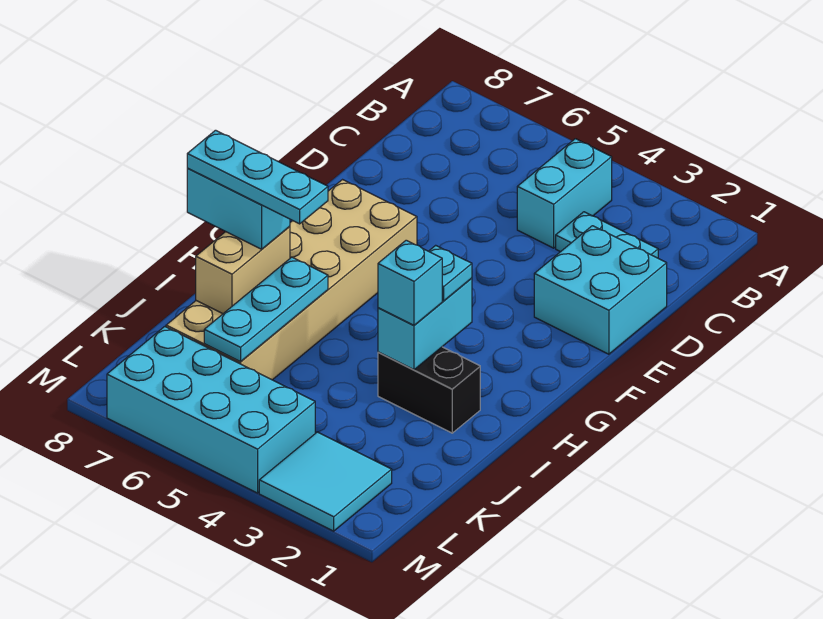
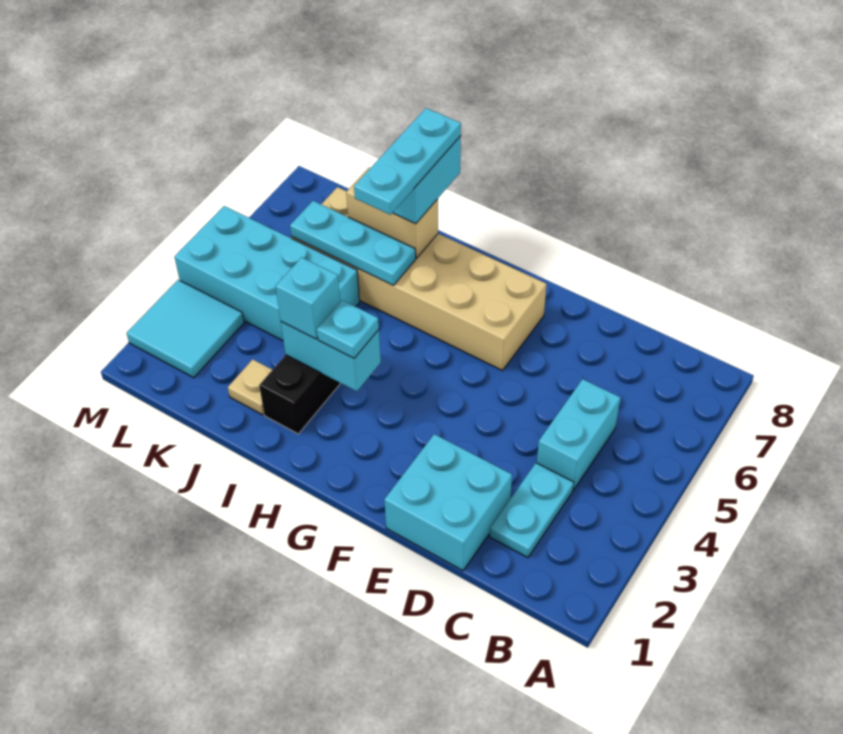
cyan brick B4:C4 level 1 -> cyan brick C4:C5 level 1
none -> tan plate J2 level 1
cyan brick L4:M7 level 1 -> cyan brick J4:M5 level 1

